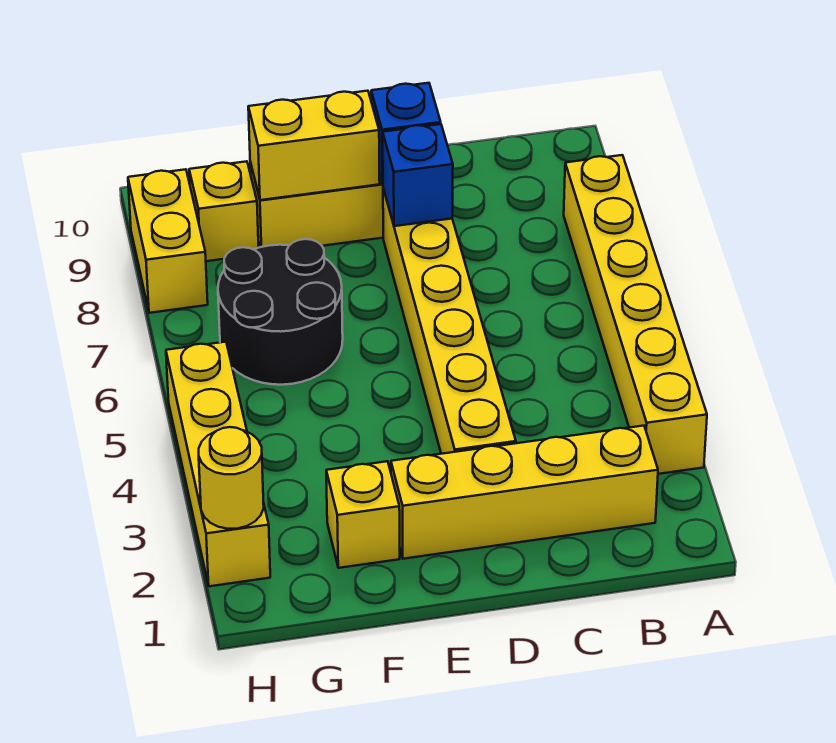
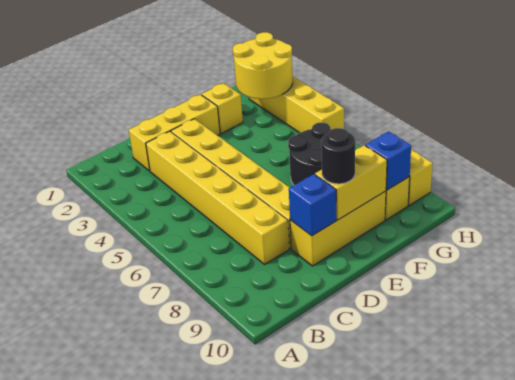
yellow brick A3:A8 level 1 -> yellow brick C3:C8 level 1
yellow brick B2:E2 level 1 -> yellow brick C2:E2 level 1
blue brick D8 level 2 -> blue brick G9 level 2
none -> black round brick E9 level 3
yellow round brick H2 level 2 -> yellow round brick G2:H3 level 2

